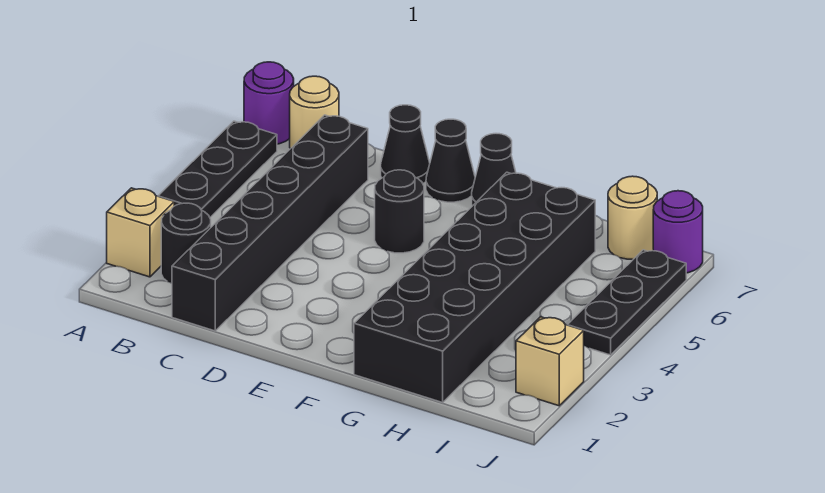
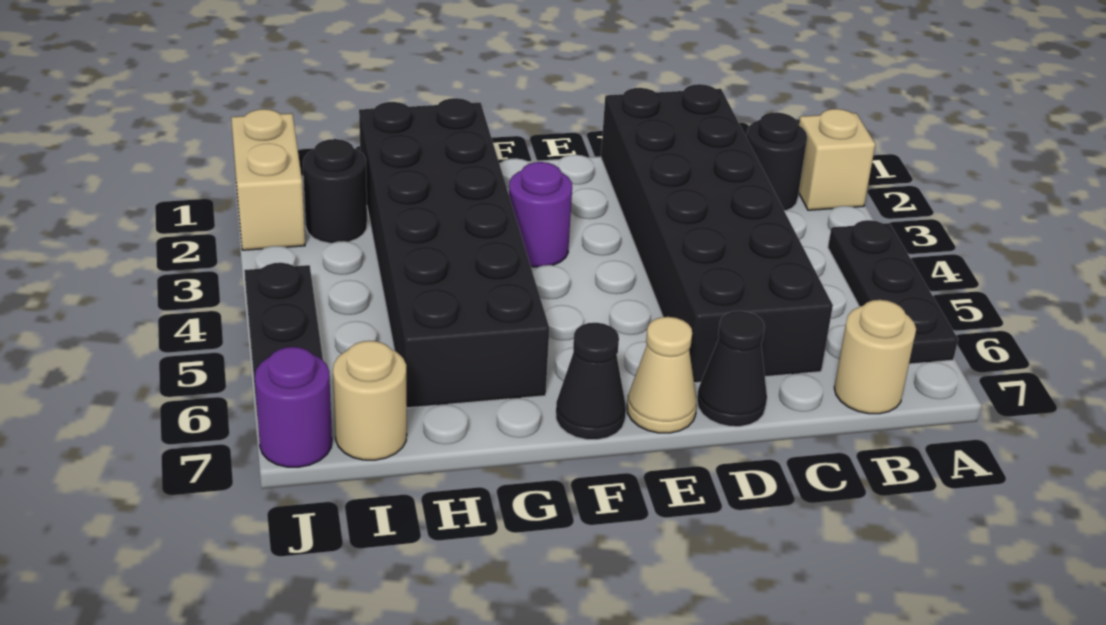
purple round brick A7 level 1 -> purple round brick F3 level 1
black brick C1:C6 level 1 -> black brick C1:D6 level 1
black round brick E5 level 1 -> black round brick I2 level 1
black cone E7 level 1 -> tan cone E7 level 1
tan brick J2 level 1 -> tan brick J1:J2 level 1

